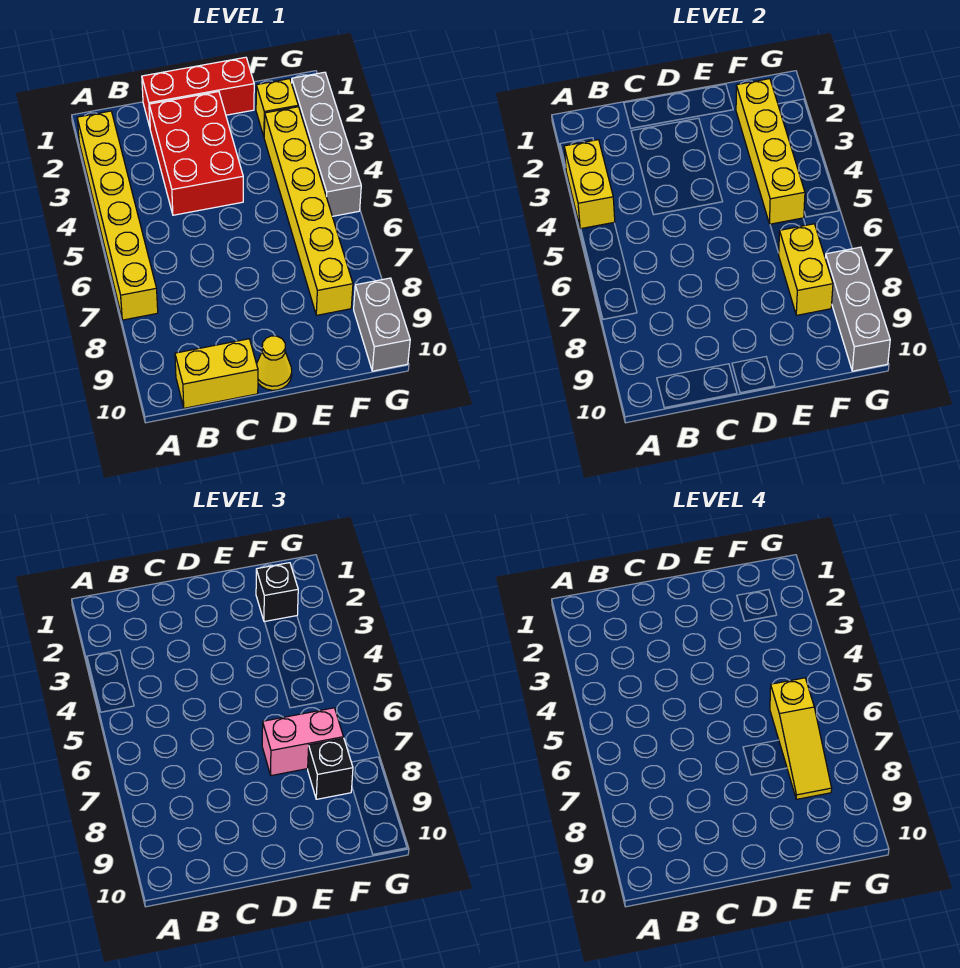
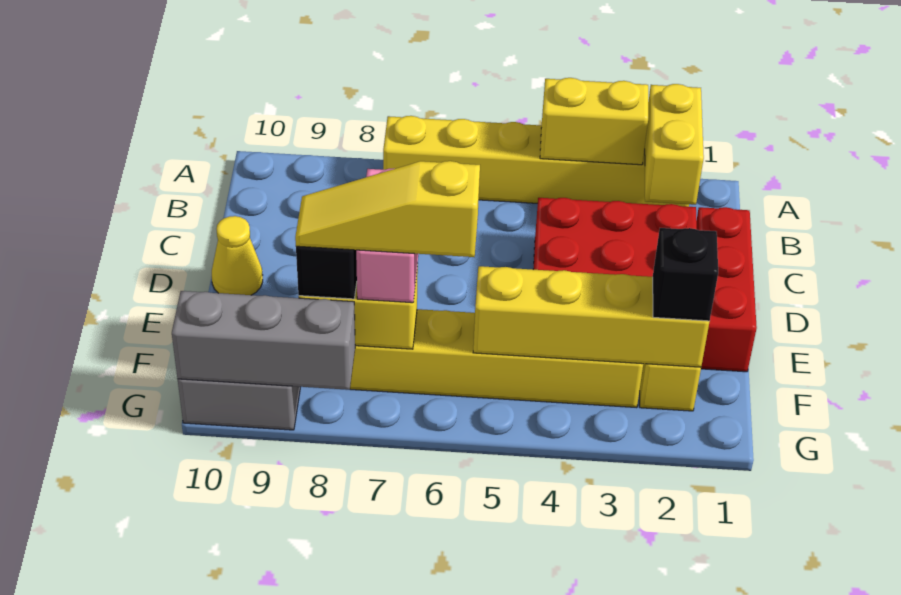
yellow brick B10:C10 level 1 -> yellow brick A2:B2 level 2
grey brick G2:G5 level 1 -> none

